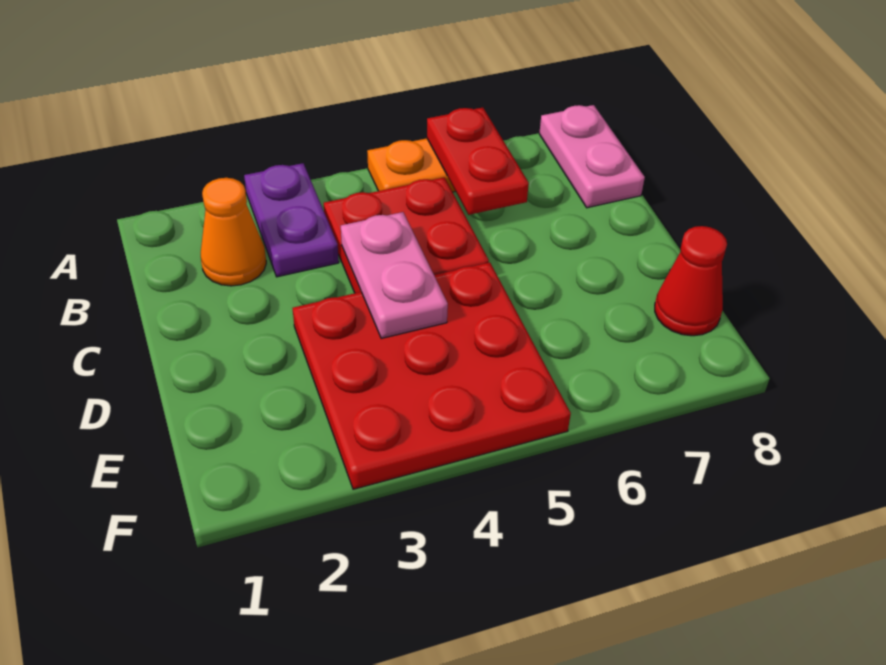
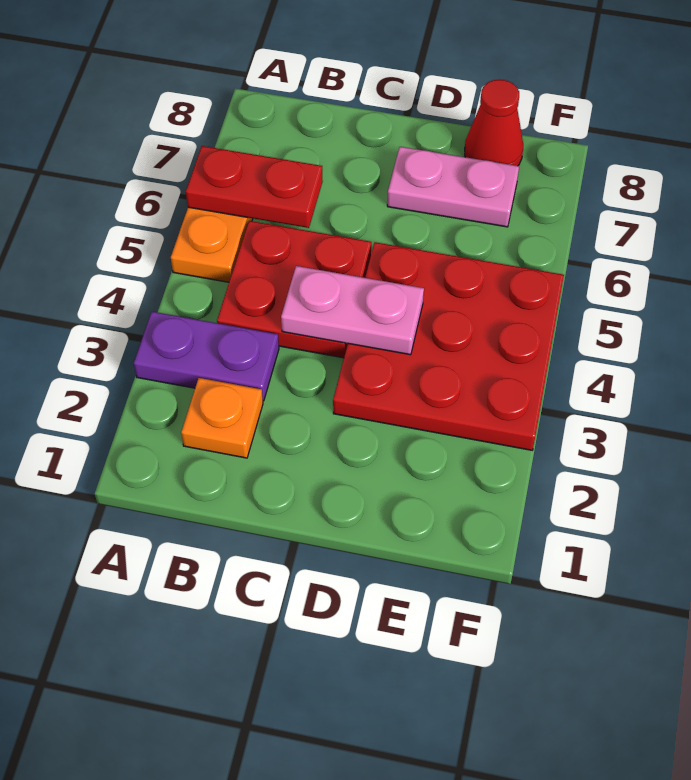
pink plate A8:B8 level 1 -> pink plate D7:E7 level 1
orange cone B2 level 1 -> orange plate B2 level 1

